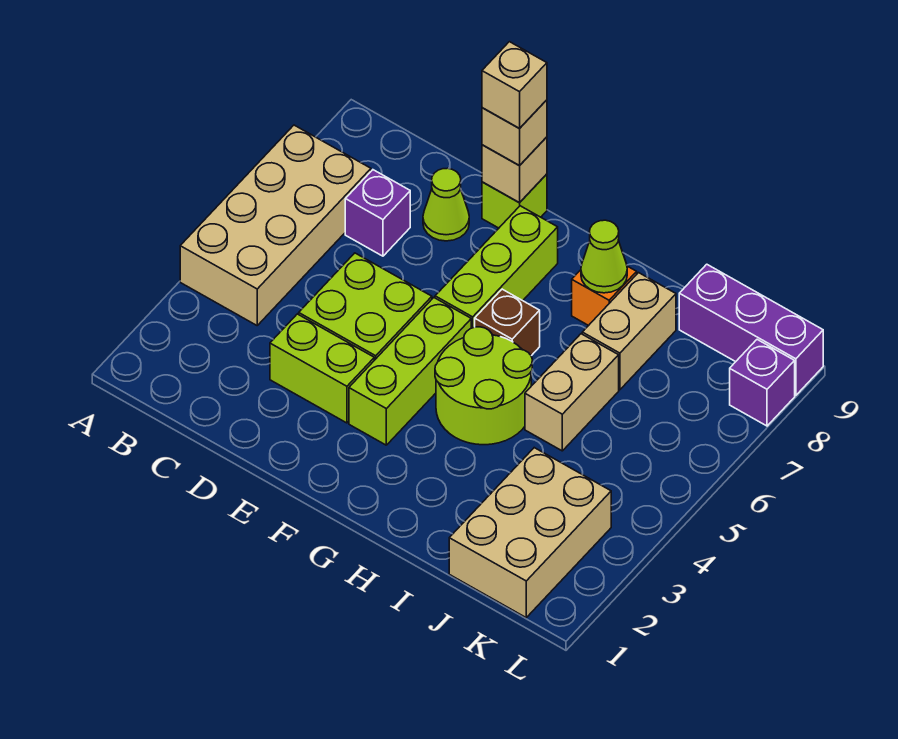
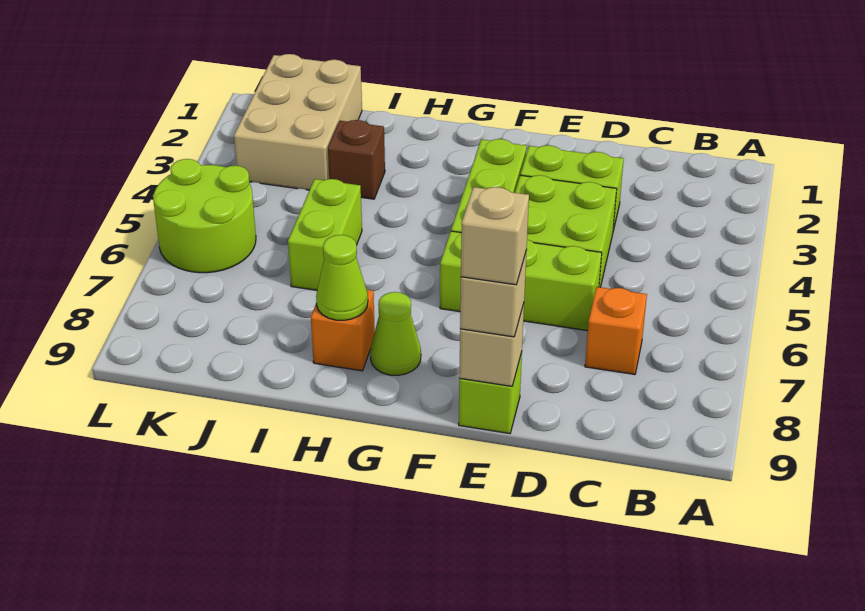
tan brick A4:B7 level 1 -> none
purple brick C7 level 1 -> orange brick C7 level 1
lime cone D8 level 1 -> lime cone G8 level 1
lime brick F6:F8 level 1 -> lime brick D6:F6 level 1
lime round brick G4:H5 level 1 -> lime round brick K5:L6 level 1
brown brick G6 level 1 -> brown brick I3 level 1
tan brick I5:I6 level 1 -> lime brick I5:I6 level 1
tan brick I7:I8 level 1 -> none
purple brick J9:L9 level 1 -> none
purple brick L8 level 1 -> none

